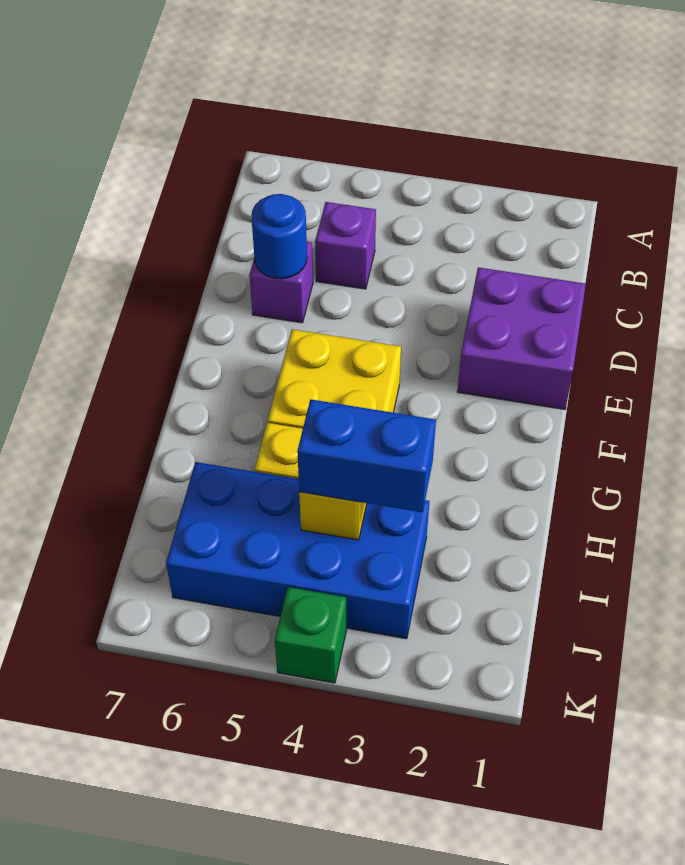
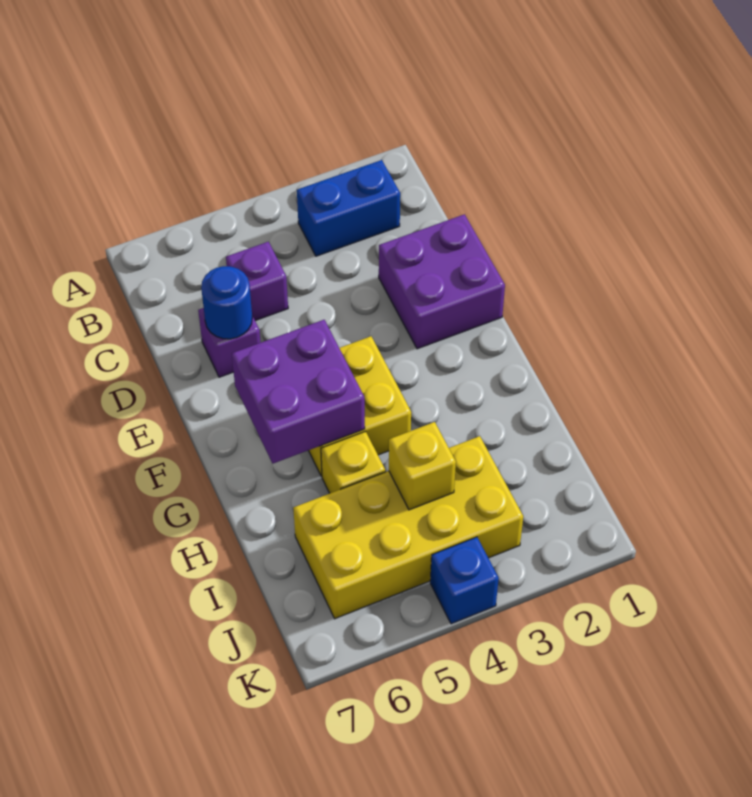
none -> purple brick F5:G6 level 2
blue brick I3:J6 level 1 -> yellow brick I3:J6 level 1
blue brick I3:I4 level 3 -> blue brick B2:B3 level 1
green brick K4 level 1 -> blue brick K4 level 1

